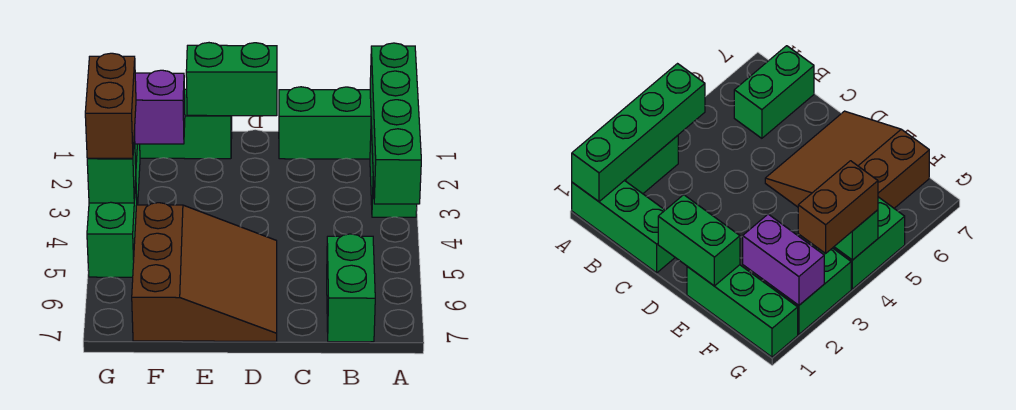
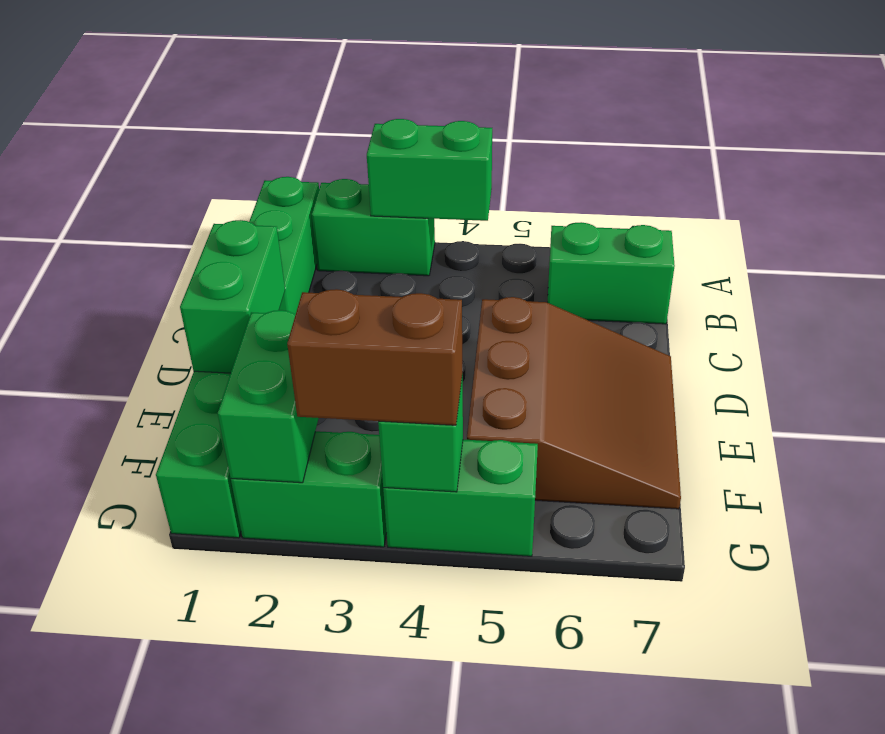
green brick A1:A4 level 2 -> green brick A3:A4 level 2
brown slope D5:F7 level 1 top F -> brown slope D5:F7 level 1 top 5
purple brick F2:G2 level 2 -> green brick F2:G2 level 2

